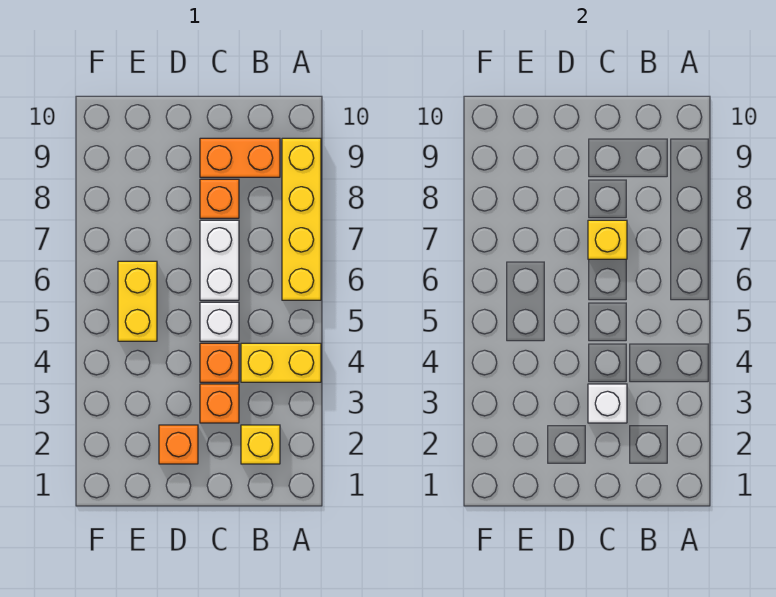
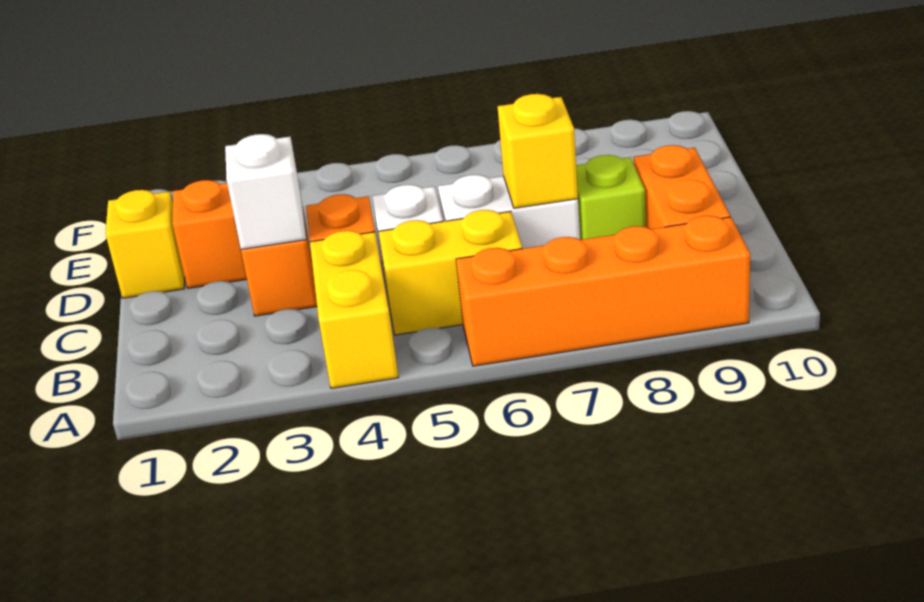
yellow brick A6:A9 level 1 -> orange brick A6:A9 level 1
yellow brick B2 level 1 -> yellow brick D1 level 1
orange brick C8 level 1 -> lime brick C8 level 1
yellow brick E5:E6 level 1 -> yellow brick B5:B6 level 1

